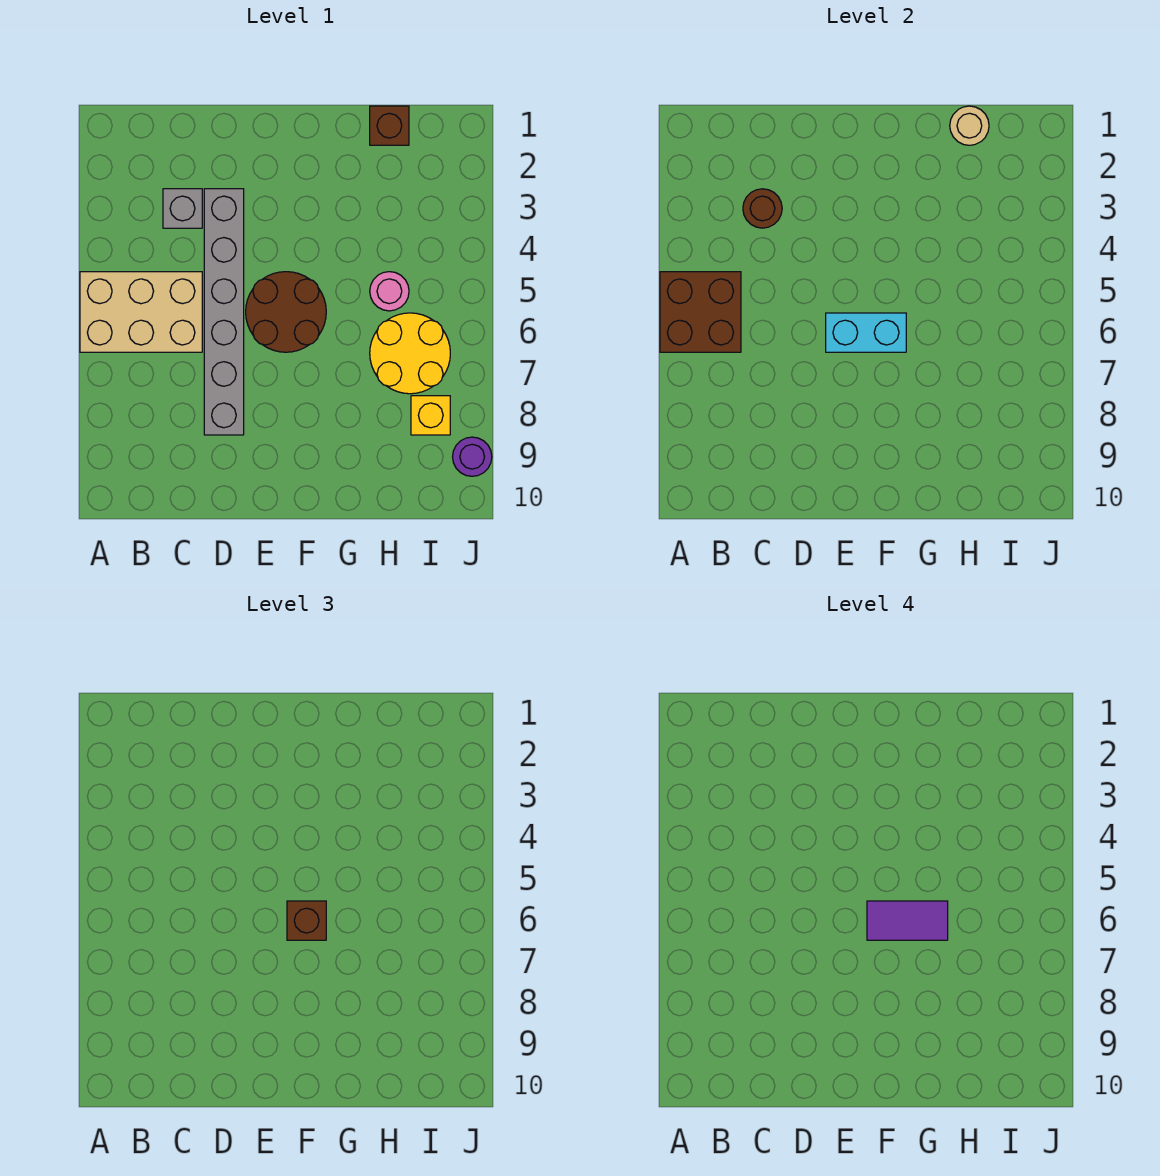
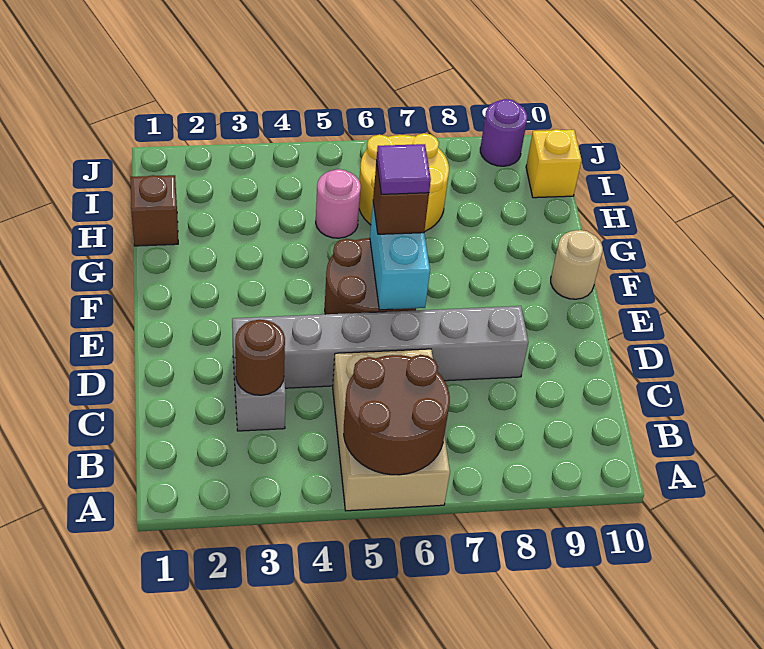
brown brick A5:B6 level 2 -> brown round brick A5:B6 level 2
purple tile F6:G6 level 4 -> purple tile F6 level 4
tan round brick H1 level 2 -> tan round brick F10 level 1
yellow brick I8 level 1 -> yellow brick I10 level 1

